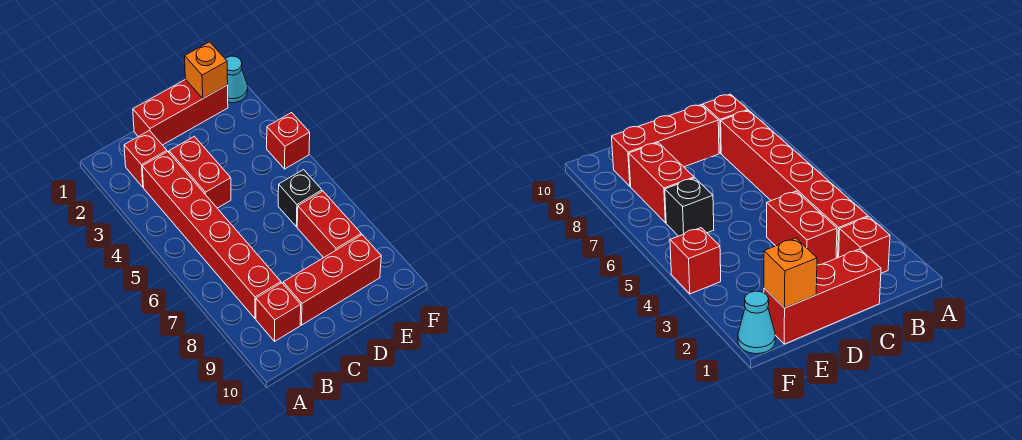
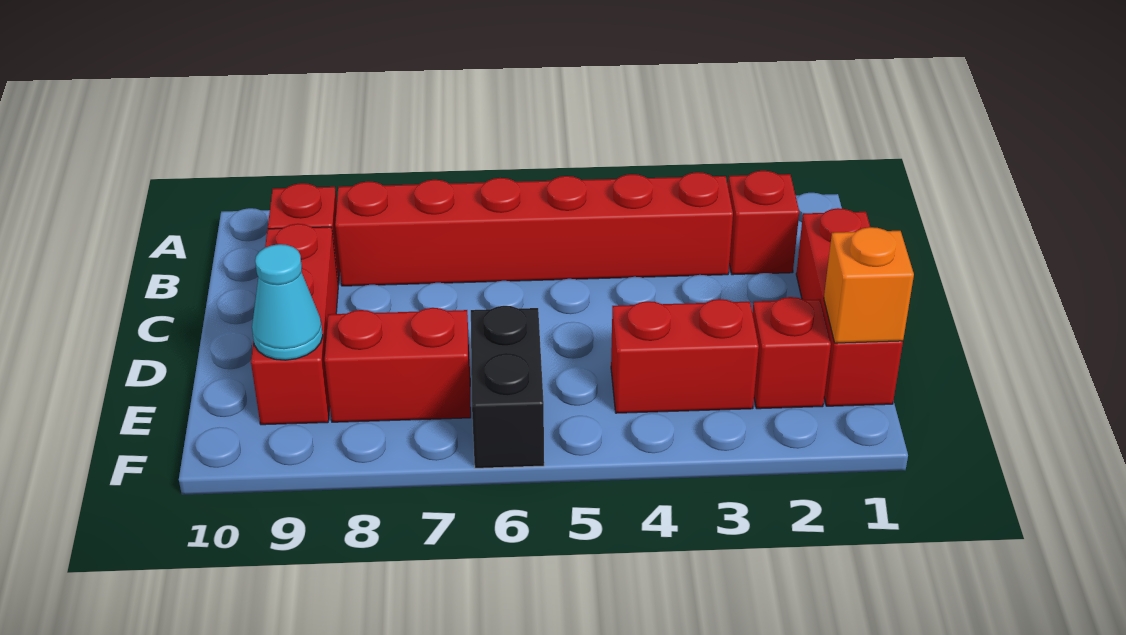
red brick C3:C4 level 1 -> red brick E3:E4 level 1
black brick E6 level 1 -> black brick E6:F6 level 1
cyan cone F1 level 1 -> cyan cone E9 level 2
red brick F4 level 1 -> red brick E2 level 1

